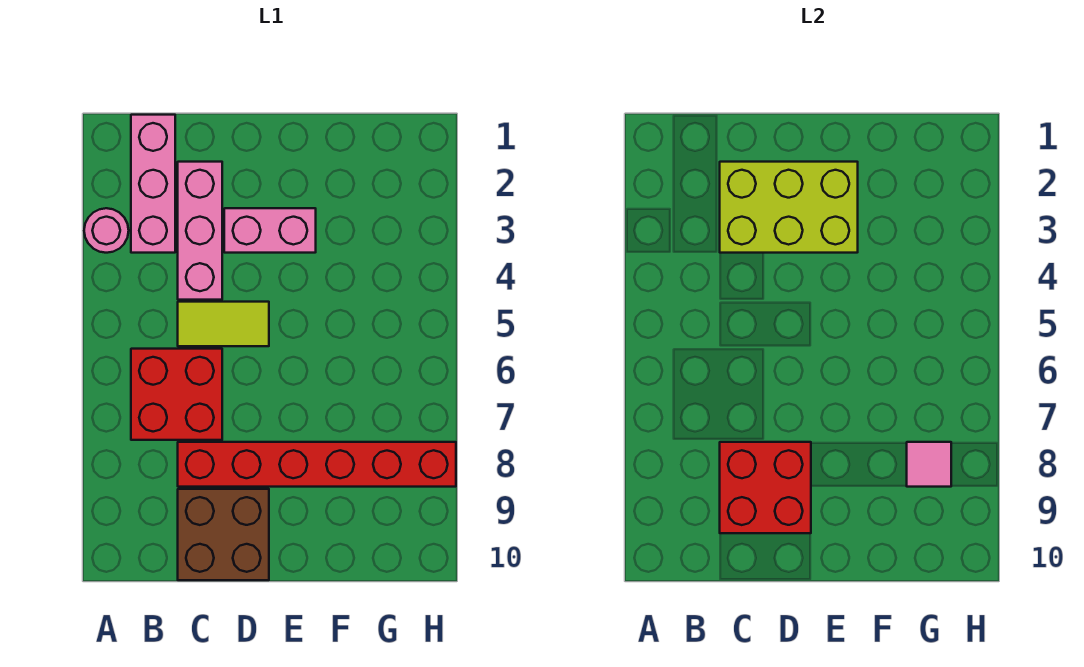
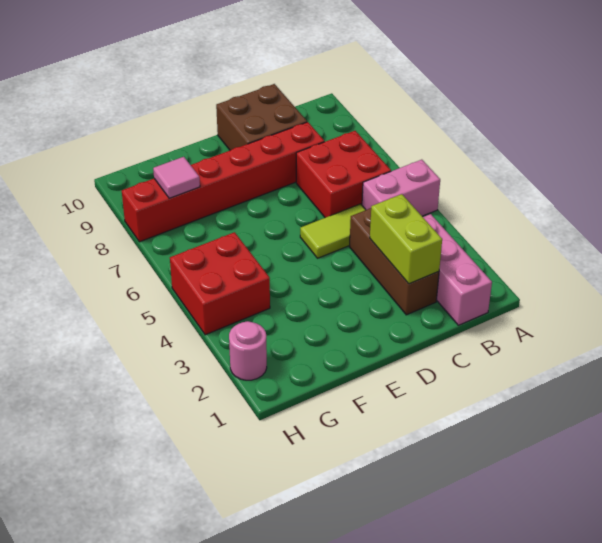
pink round brick A3 level 1 -> pink round brick H2 level 1
pink brick C2:C4 level 1 -> brown brick C2:C4 level 1
lime brick C2:E3 level 2 -> lime brick C2:C3 level 2
red brick C8:D9 level 2 -> red brick G4:H5 level 1
pink brick D3:E3 level 1 -> pink brick A5:B5 level 1

